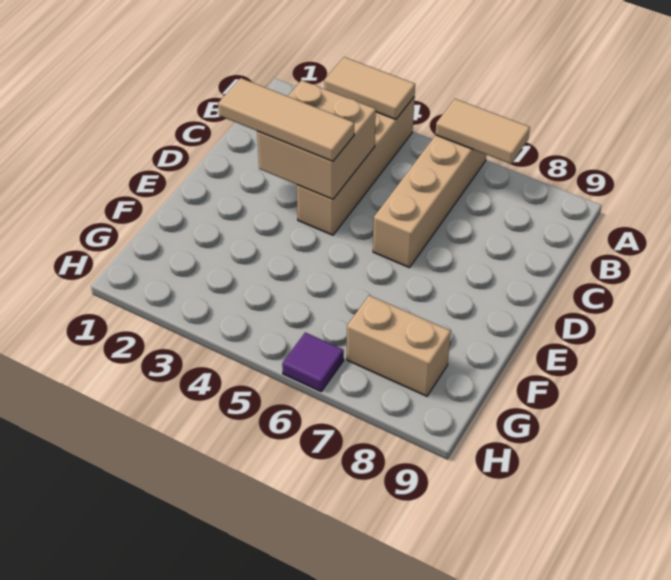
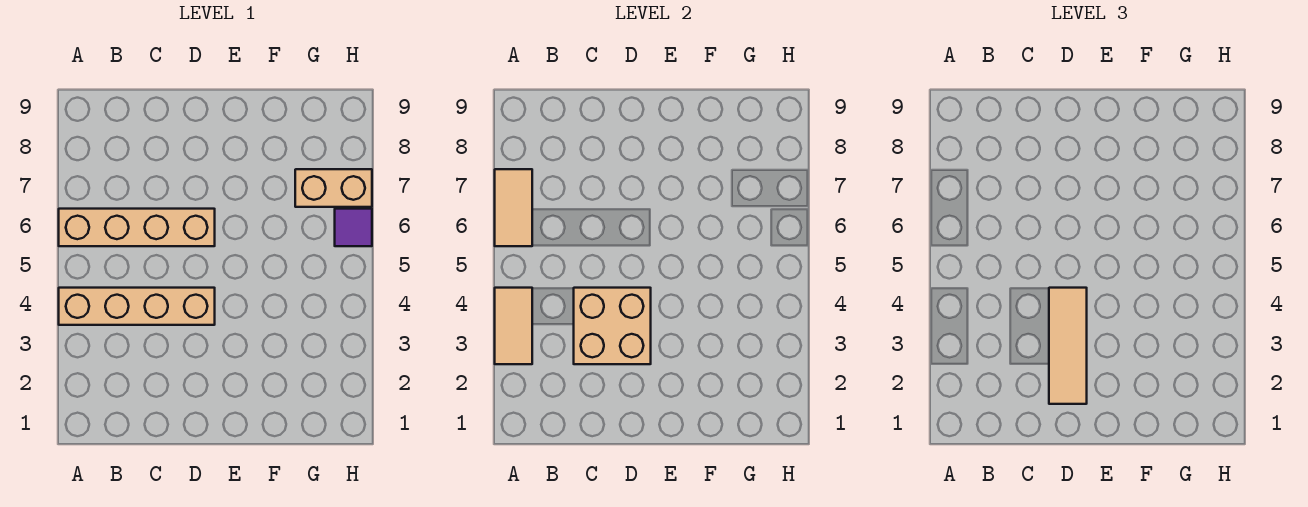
tan brick G7:G8 level 1 -> tan brick G7:H7 level 1

